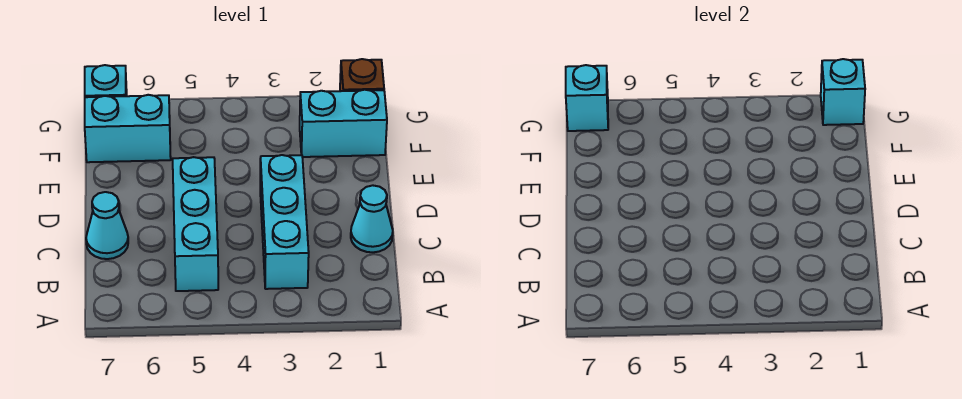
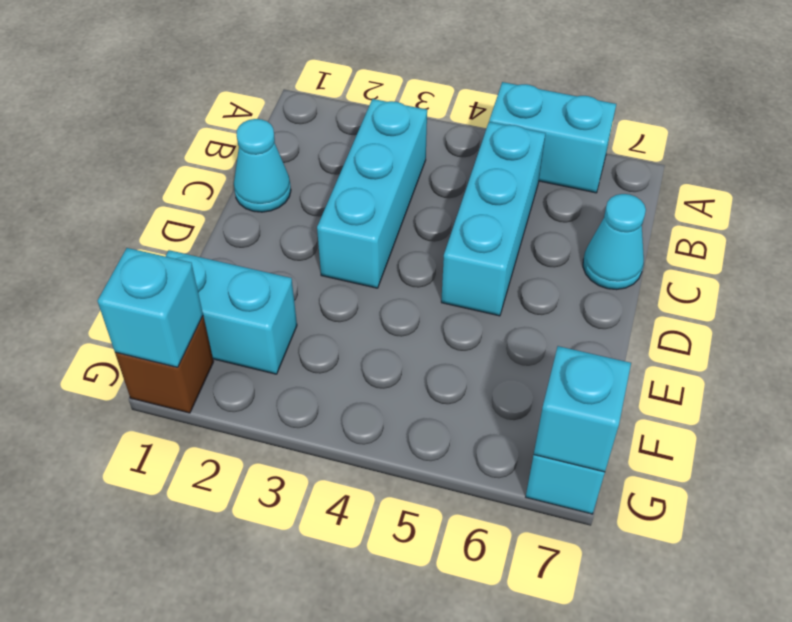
cyan brick F6:F7 level 1 -> cyan brick A5:A6 level 1

